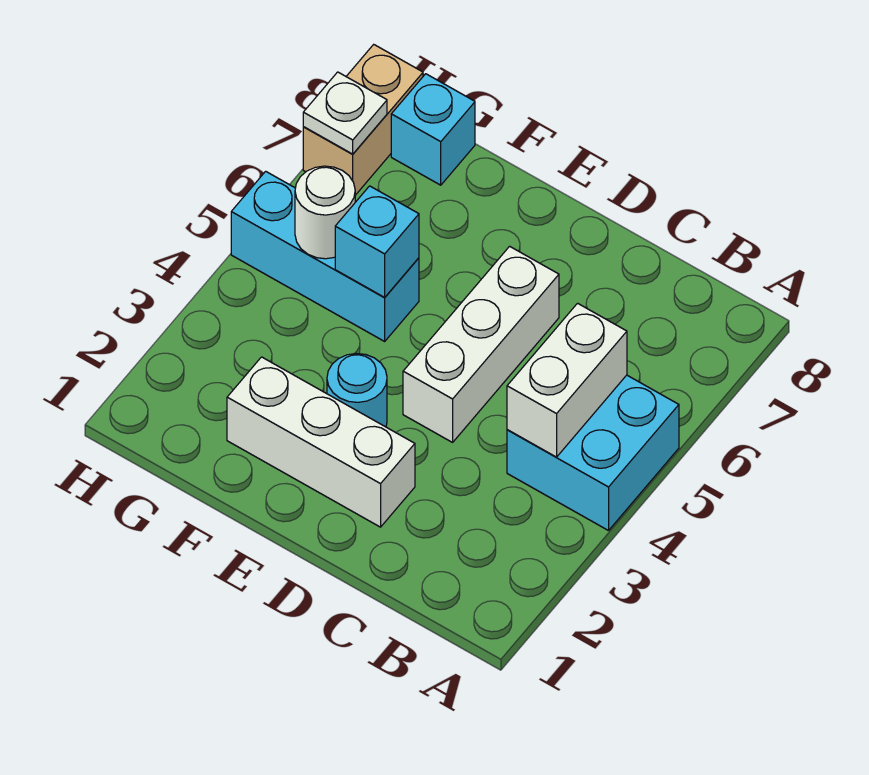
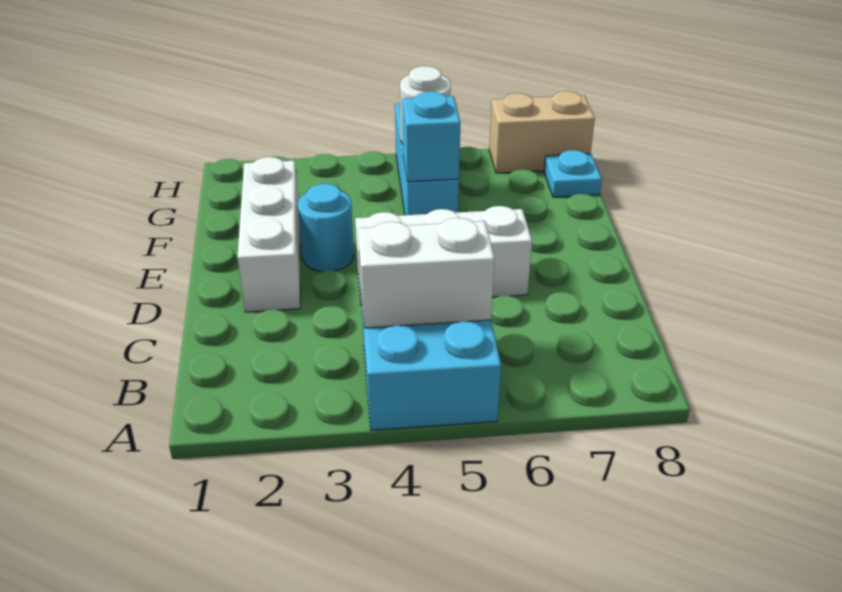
cyan brick G8 level 1 -> cyan plate G8 level 1
white plate H7 level 2 -> none

